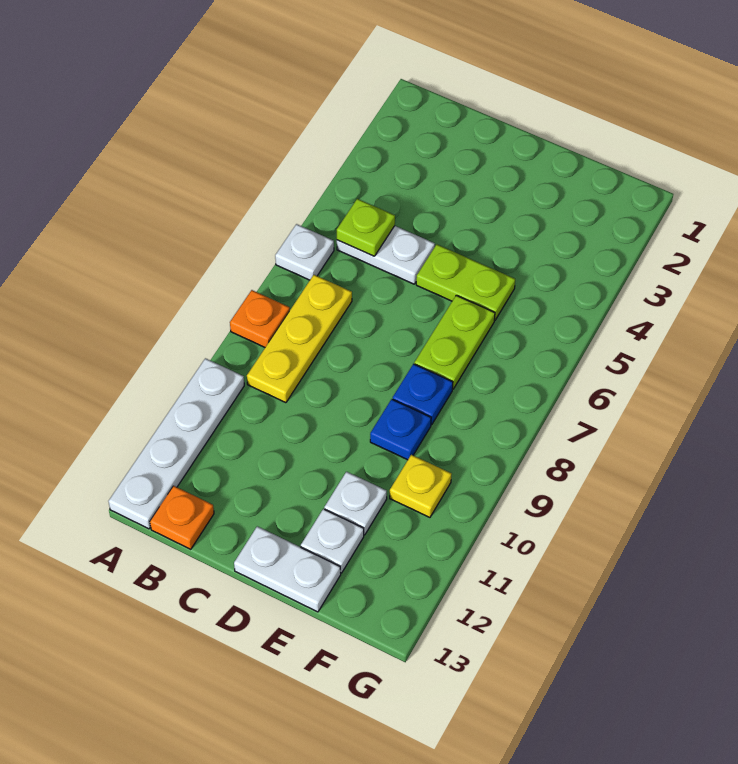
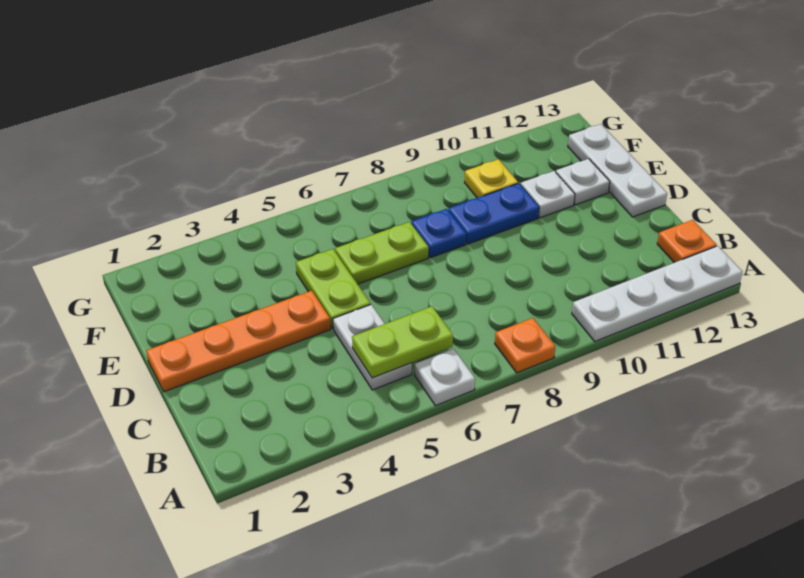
lime plate B5 level 2 -> lime plate B5:B6 level 2
yellow plate B7:B9 level 1 -> none
none -> orange plate D1:D4 level 1
white plate D13:E13 level 1 -> white plate D13:F13 level 1
blue plate E9 level 1 -> blue plate E9:E10 level 1

